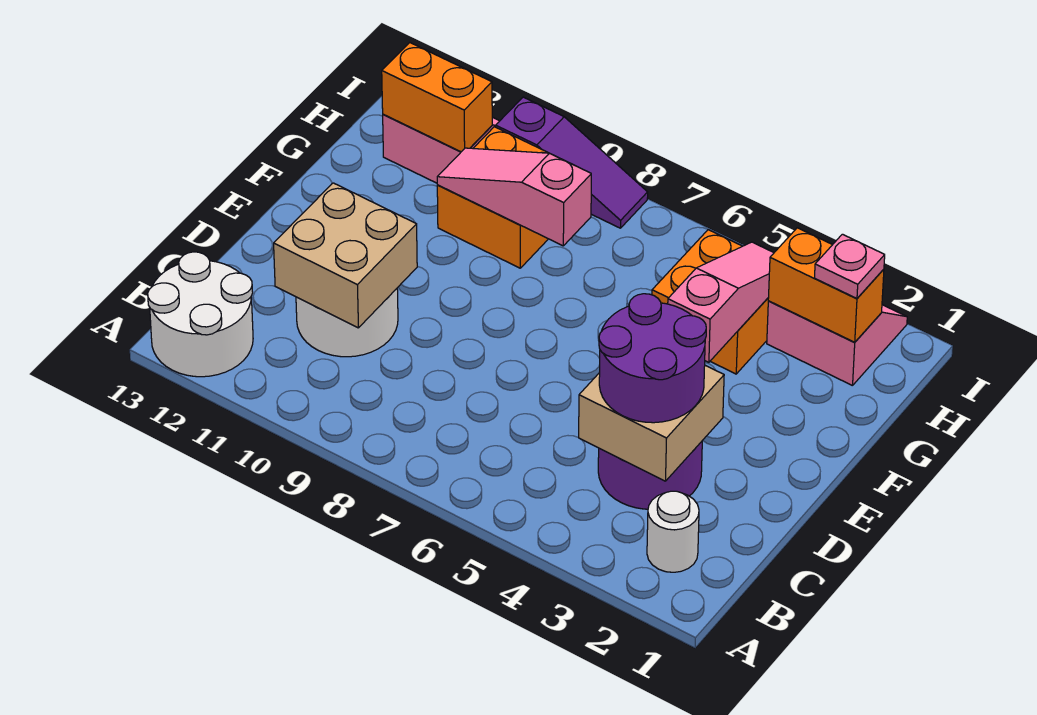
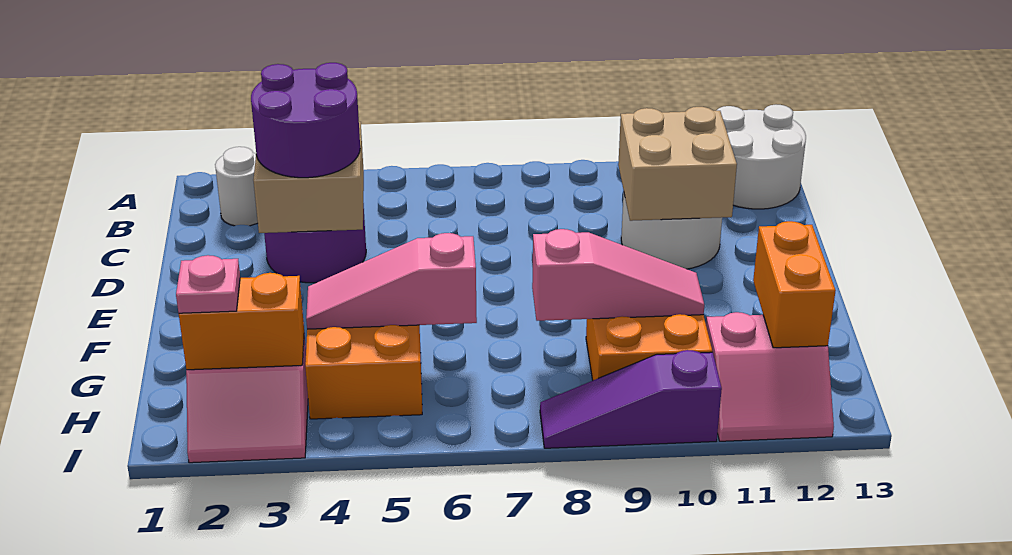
pink slope F4:H4 level 2 top F -> pink slope G4:G6 level 2 top 6
orange brick H11:H12 level 2 -> orange brick G12:H12 level 2

